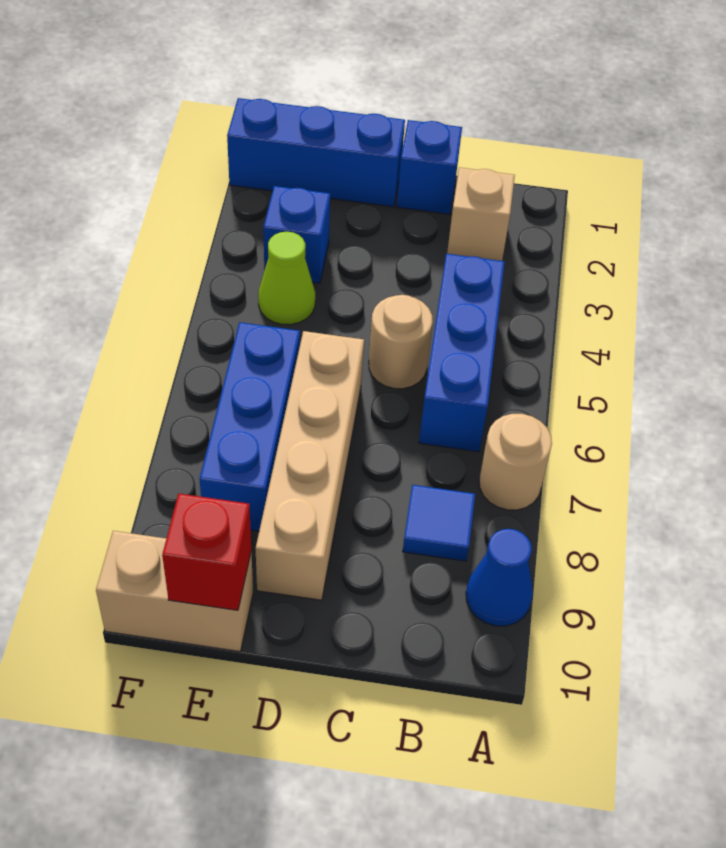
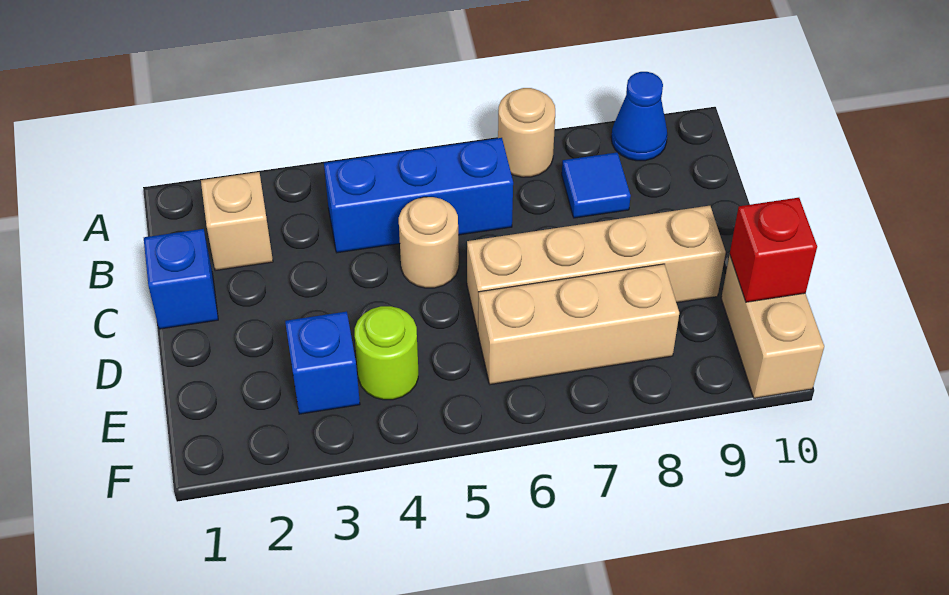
blue brick D1:F1 level 1 -> none
lime cone E4 level 1 -> lime round brick E4 level 1
blue brick E6:E8 level 1 -> tan brick E6:E8 level 1

